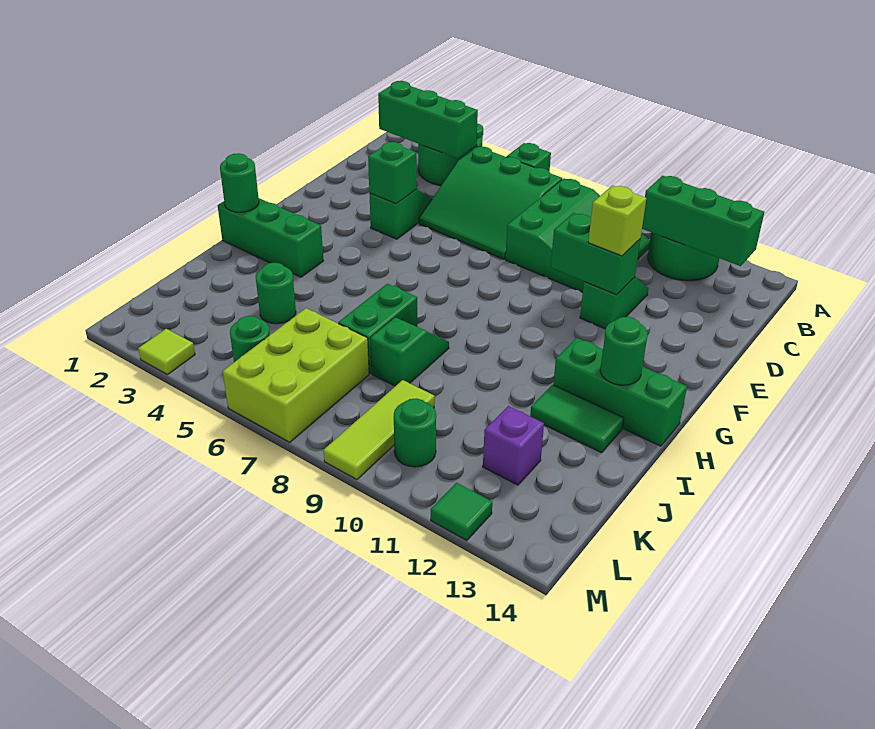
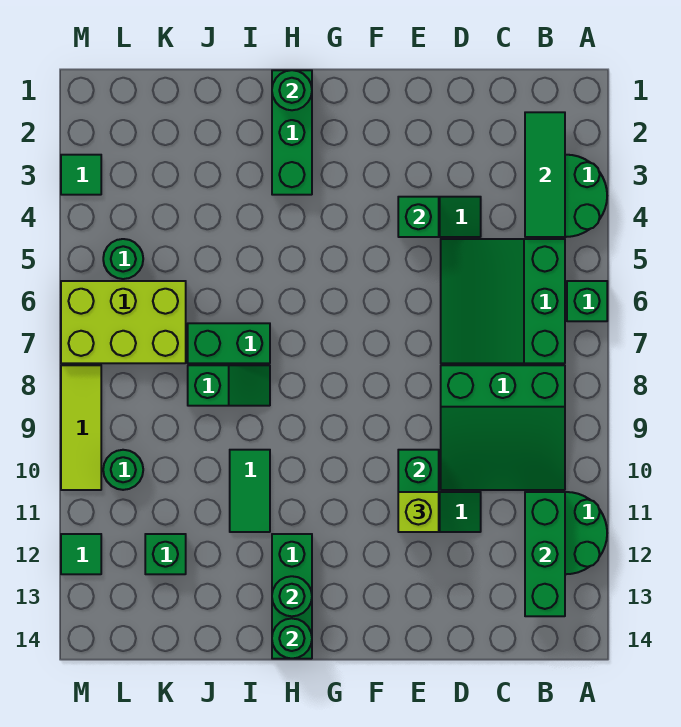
green brick B2:B4 level 2 -> green tile B2:B4 level 2
green tile I12:I13 level 1 -> green tile I10:I11 level 1
green round brick J4 level 1 -> green round brick H14 level 2
lime tile K9:M9 level 1 -> lime tile M8:M10 level 1
purple brick K12 level 1 -> green brick K12 level 1
lime tile M3 level 1 -> green tile M3 level 1

